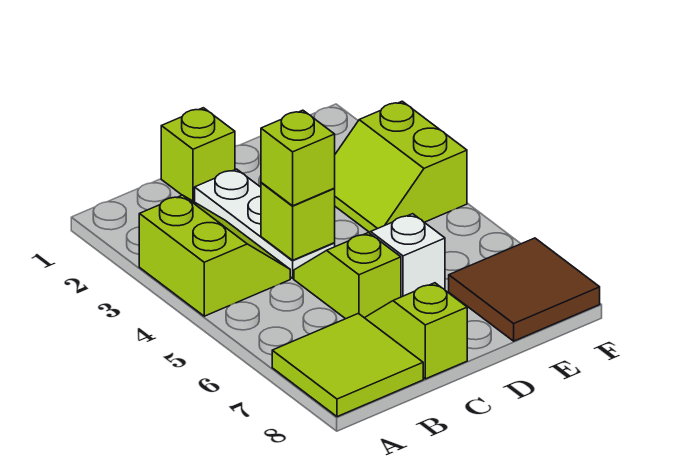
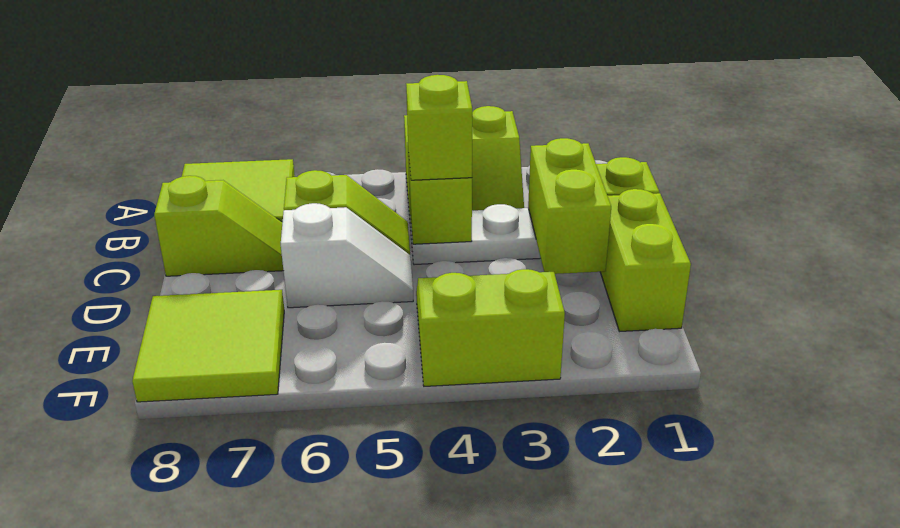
none -> lime brick C2:D2 level 2
none -> lime brick D1:E1 level 1
brown tile E7:F8 level 1 -> lime tile E7:F8 level 1

